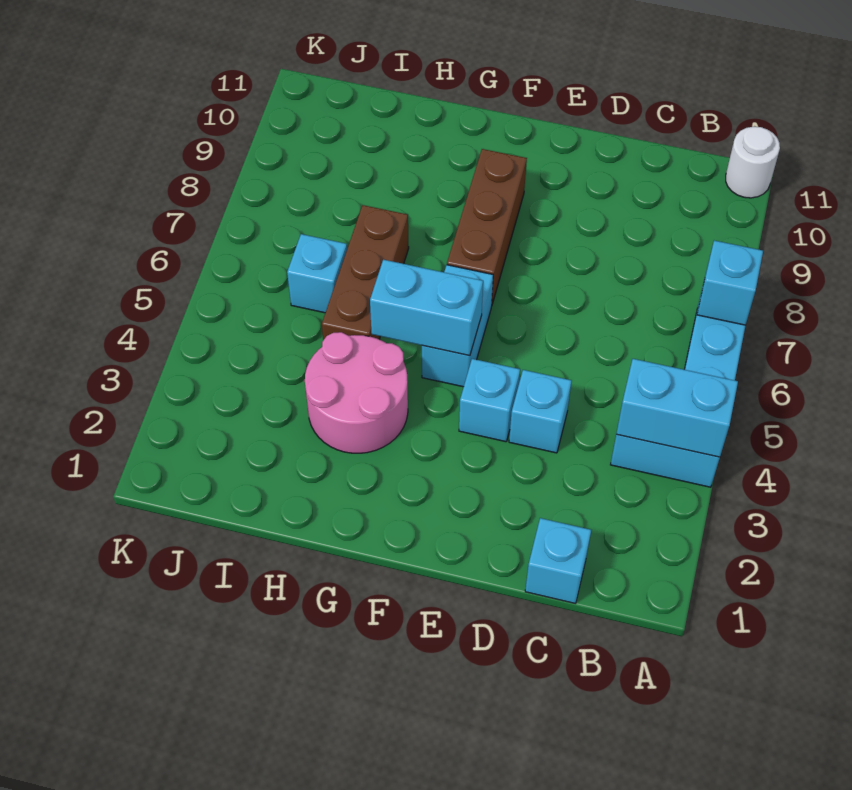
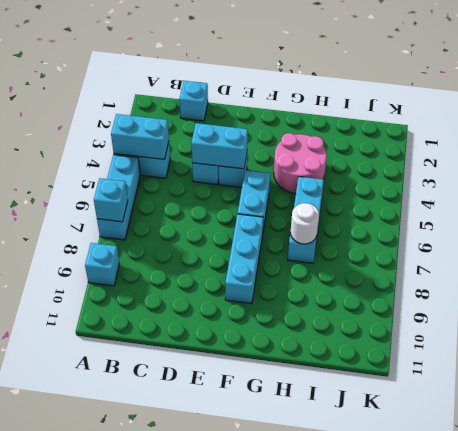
white round brick A11 level 1 -> white round brick H7 level 2
cyan brick F5:G5 level 2 -> cyan brick D4:E4 level 2
brown brick F7:F9 level 1 -> cyan brick F7:F9 level 1
brown brick H5:H7 level 1 -> cyan brick H5:H7 level 1
cyan brick I6 level 1 -> cyan brick A9 level 1

